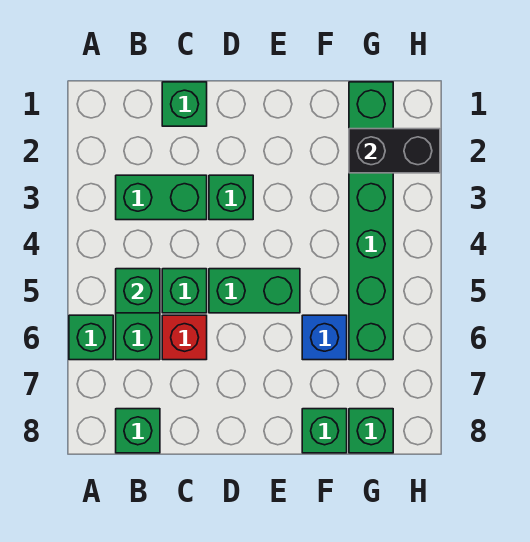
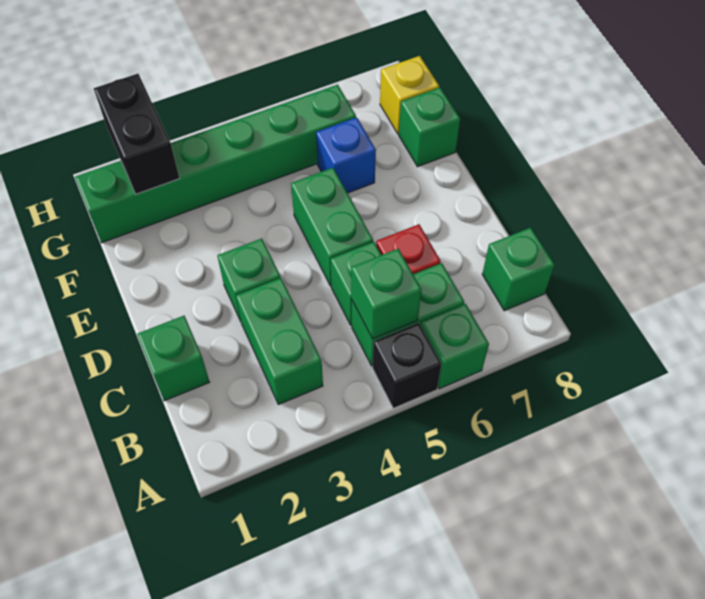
none -> black brick A5 level 1
green brick G8 level 1 -> yellow brick G8 level 1

